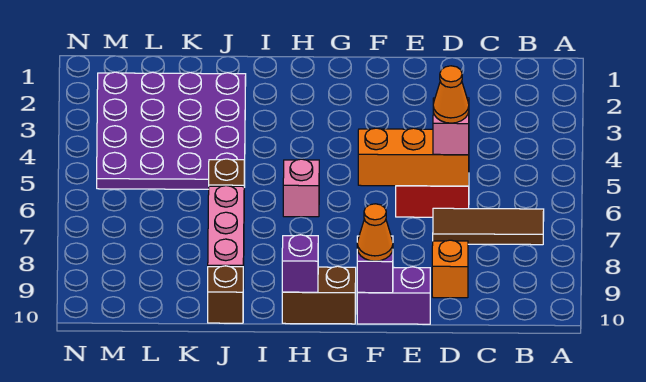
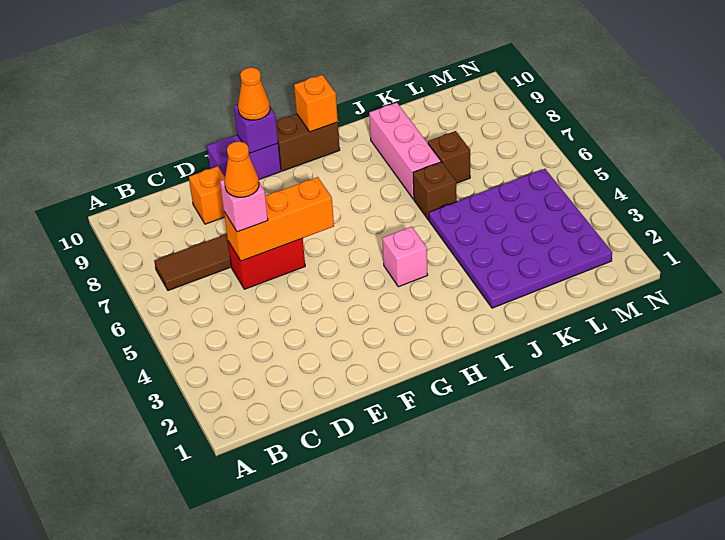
pink brick H6 level 1 -> pink brick H4 level 1
purple brick H10 level 2 -> orange brick H10 level 2
brown brick J10 level 1 -> brown brick K7 level 1

